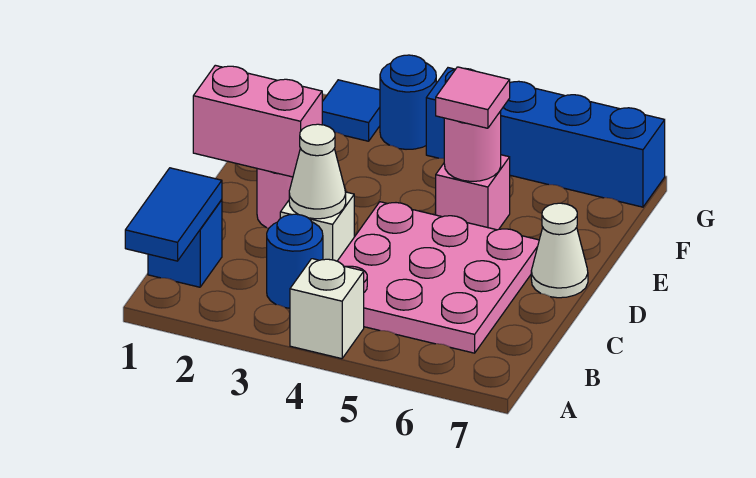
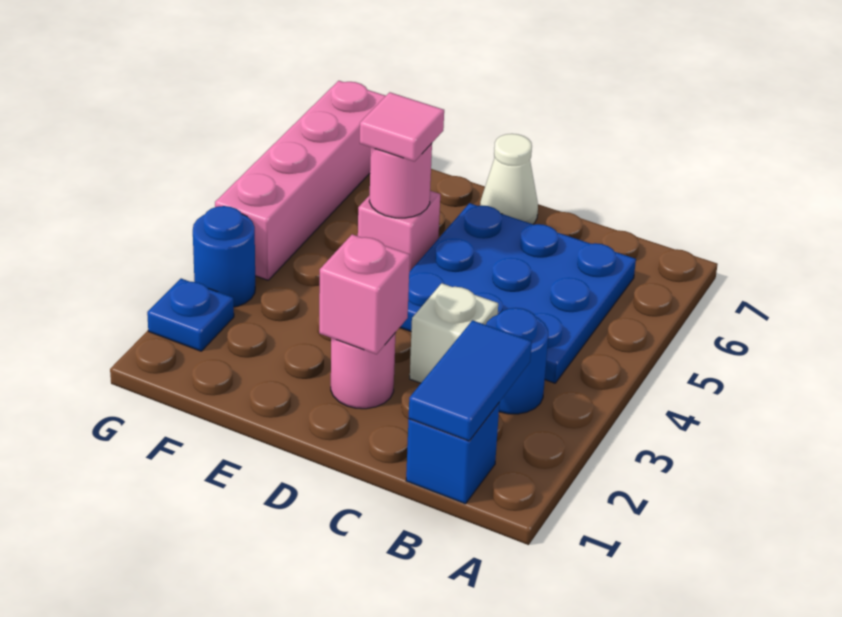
blue tile A1:B1 level 2 -> blue tile B1:B2 level 2
white brick A4 level 1 -> none
pink plate B4:D6 level 1 -> blue plate B4:D6 level 1
white cone C3 level 2 -> none
pink brick D1:D2 level 2 -> pink brick D2 level 2
blue tile G2 level 1 -> blue plate G2 level 1
blue brick G4:G7 level 1 -> pink brick G4:G7 level 1

